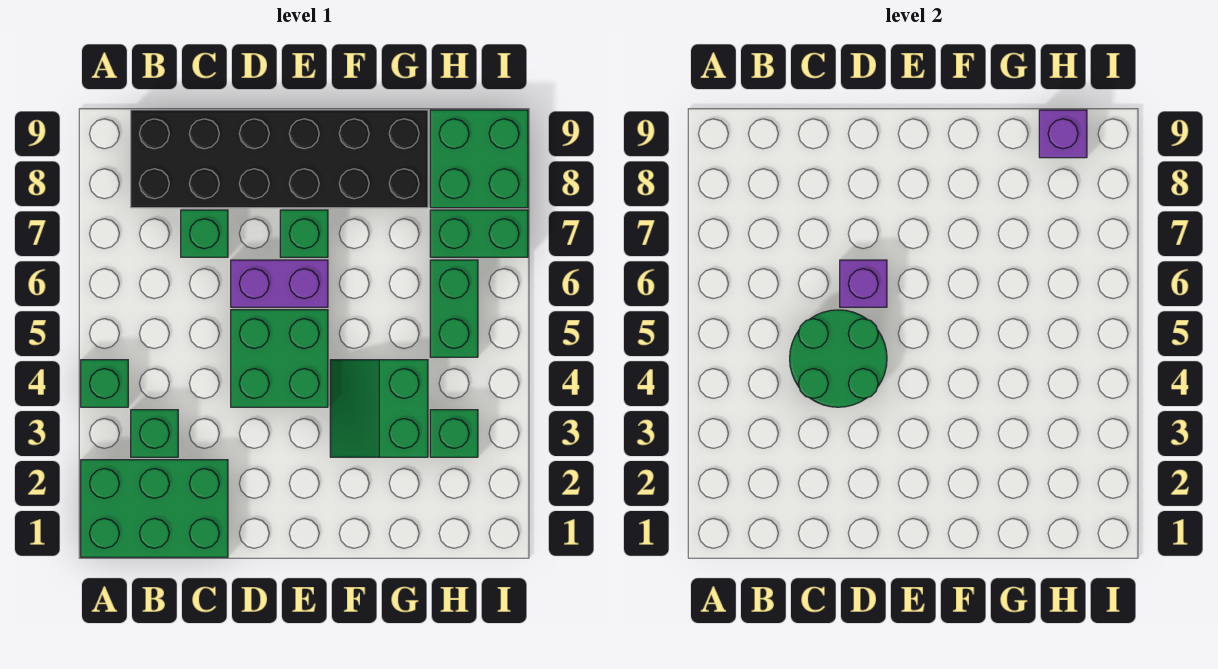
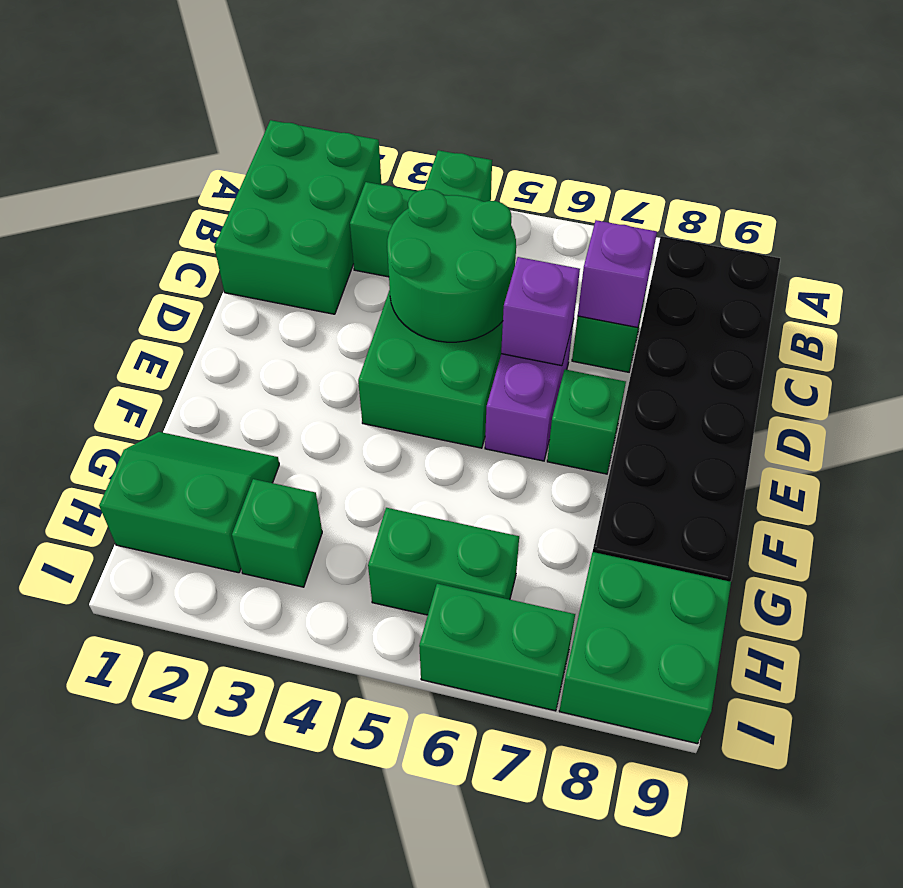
green slope F3:G4 level 1 top G -> green slope G1:H2 level 1 top H
green brick H7:I7 level 1 -> green brick I6:I7 level 1
purple brick H9 level 2 -> purple brick C7 level 2

